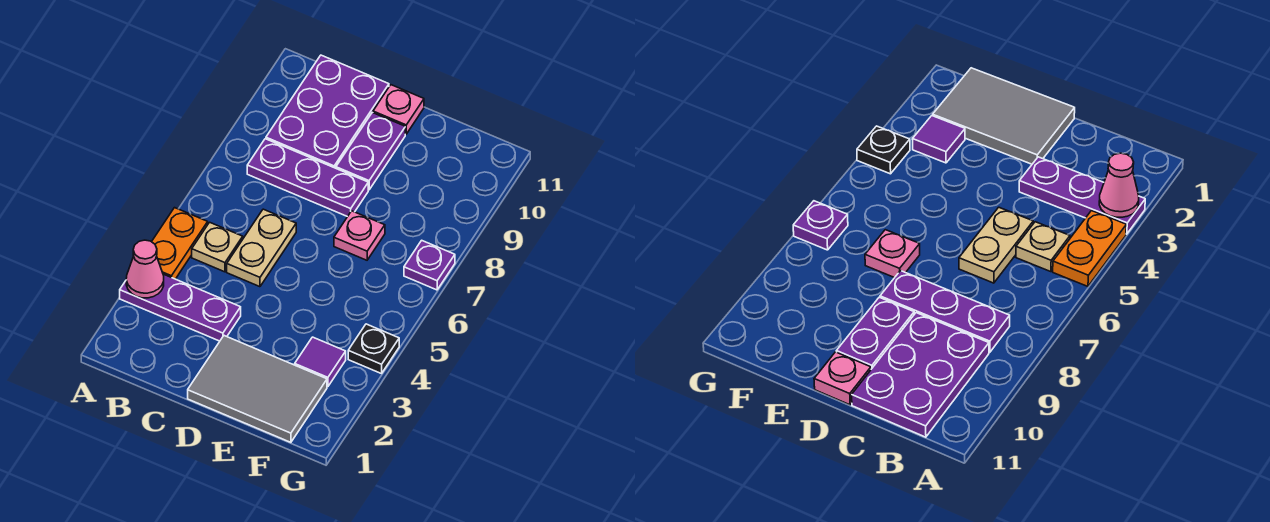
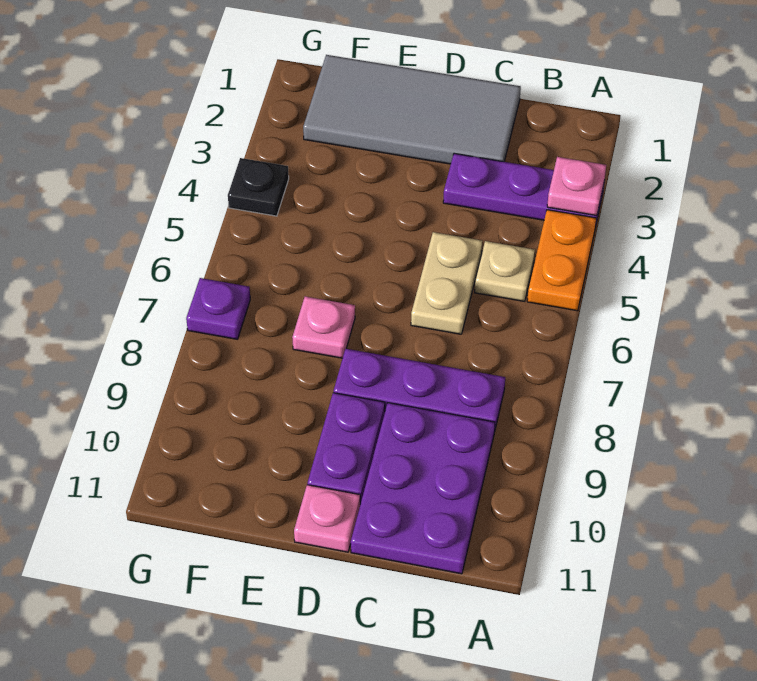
pink cone A3 level 2 -> pink plate A3 level 2
grey tile D1:F2 level 1 -> grey tile C1:F2 level 1
purple tile F3 level 1 -> none

